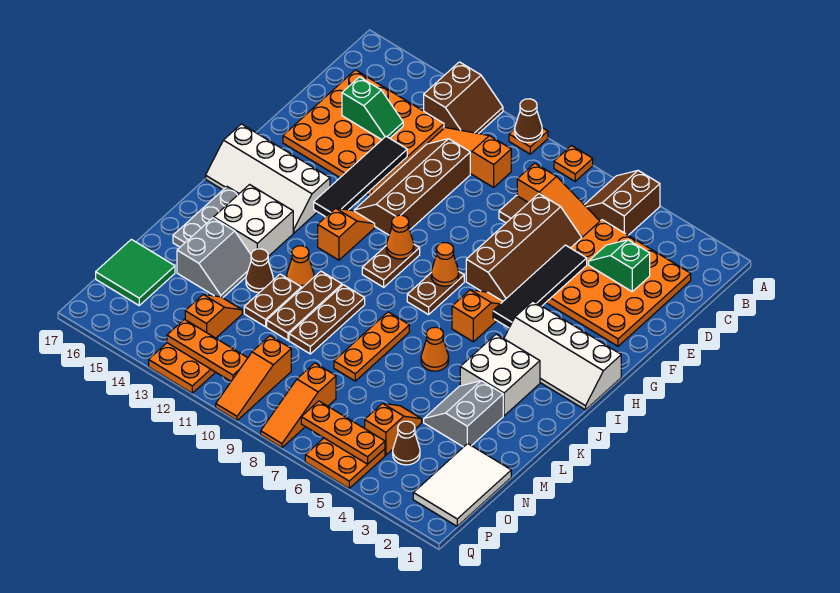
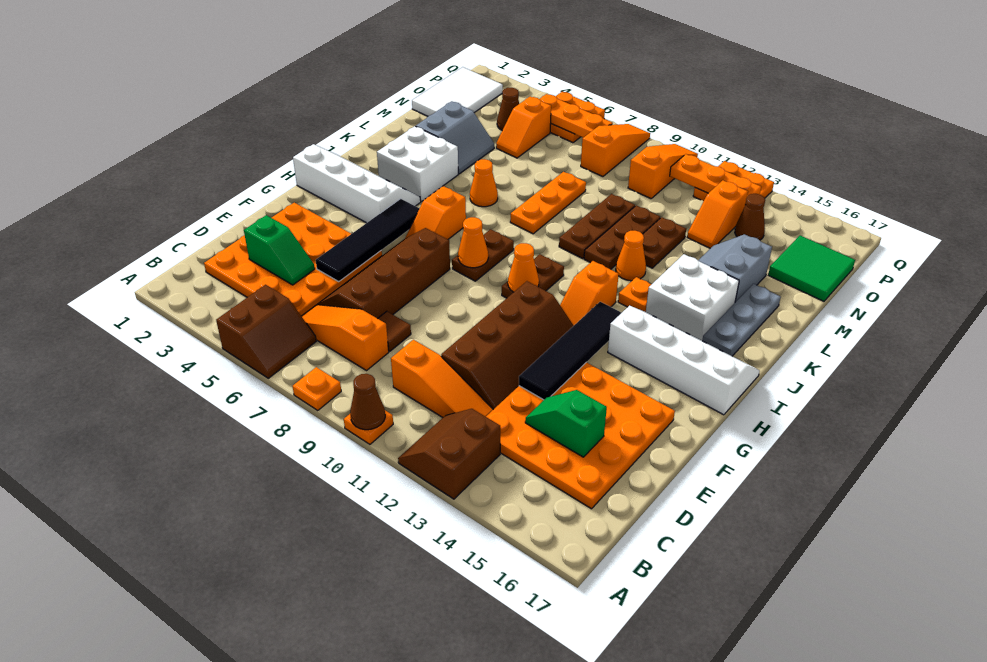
none -> orange plate J13 level 1
brown cone L13 level 1 -> brown cone O14 level 1

